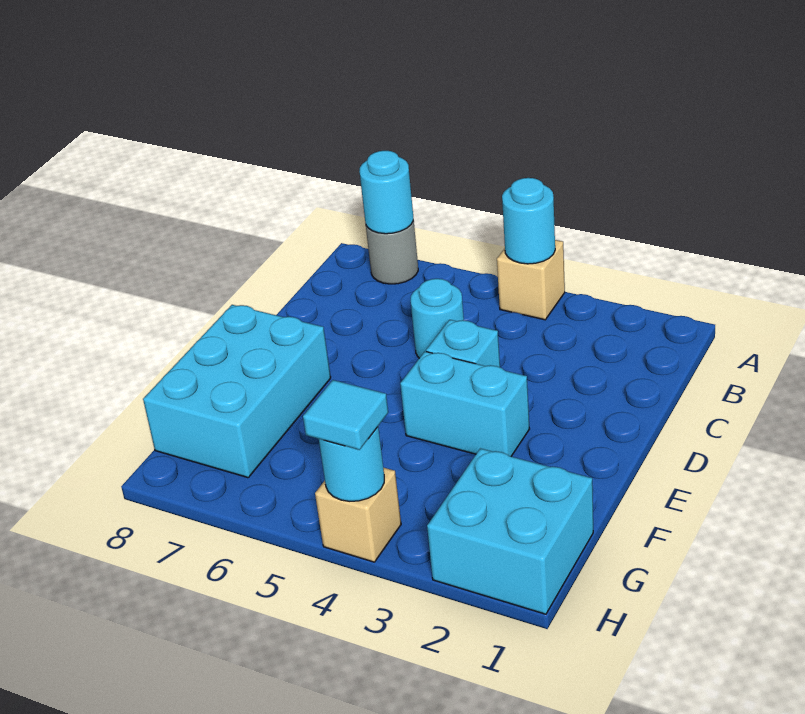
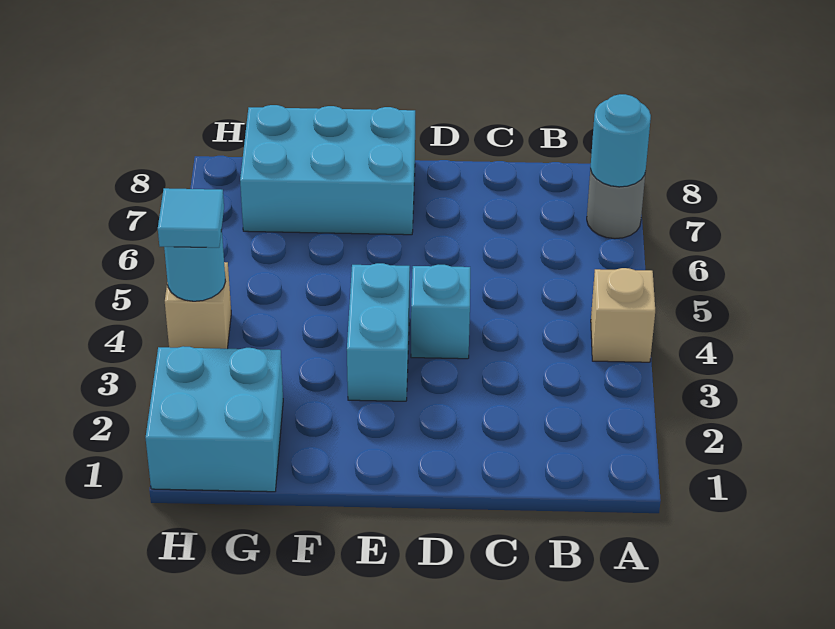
cyan round brick A4 level 2 -> none
cyan round brick C5 level 1 -> none

